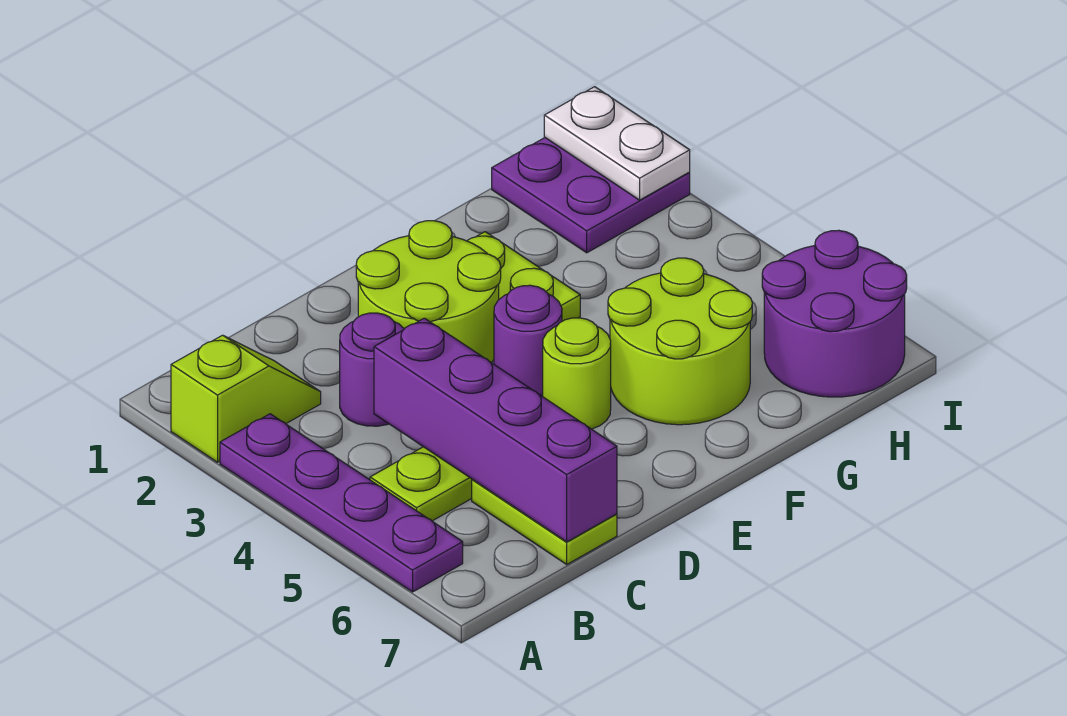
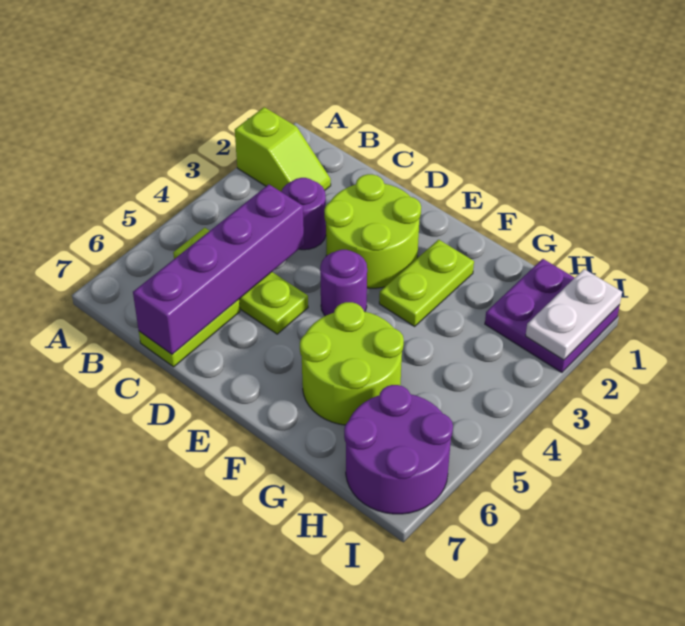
purple plate A3:A6 level 1 -> none
lime round brick E5 level 1 -> none

